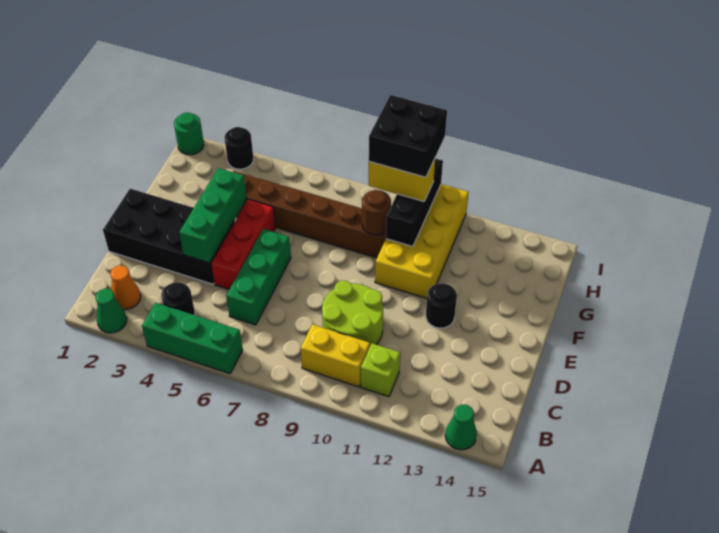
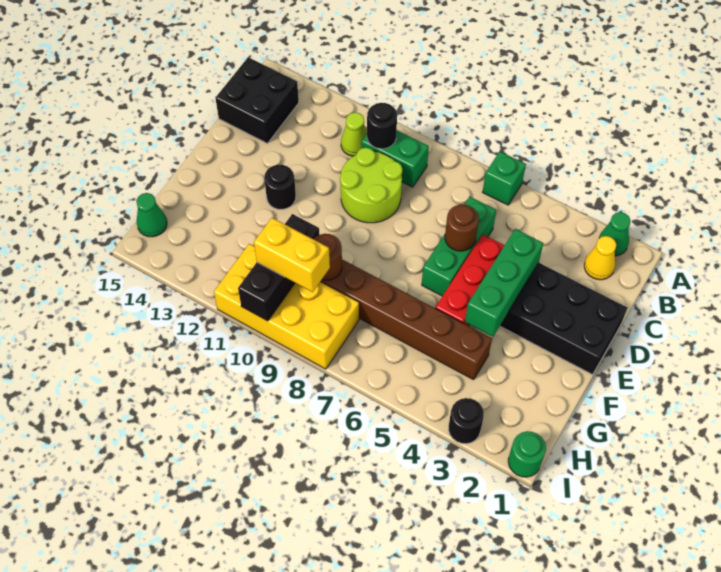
green brick A4:A6 level 1 -> green brick A6 level 1
green cone A14 level 1 -> green cone H15 level 1
orange cone B2 level 1 -> yellow cone B2 level 1
black round brick B4 level 1 -> black round brick B10 level 2
yellow brick B9:B10 level 1 -> green brick B9:B10 level 1
lime brick B11 level 1 -> lime cone B11 level 1
none -> brown round brick D6 level 2
yellow brick F10:I11 level 1 -> yellow brick H8:I11 level 1
black brick H9:I10 level 4 -> black brick B14:C15 level 1

